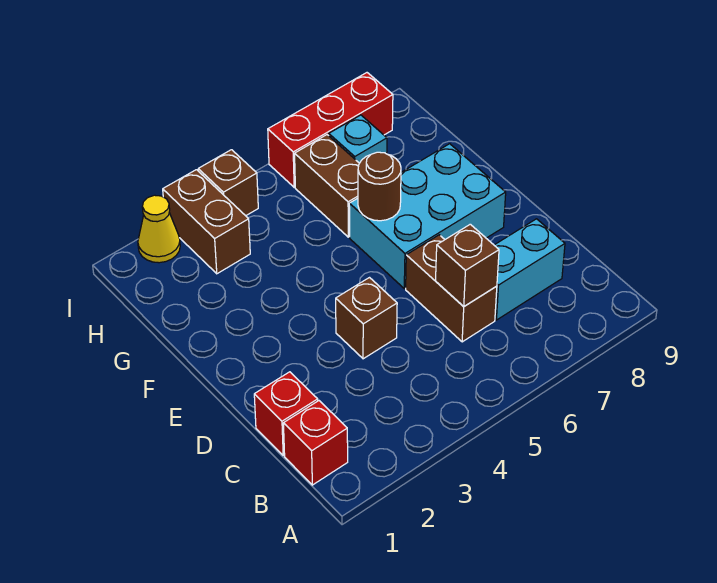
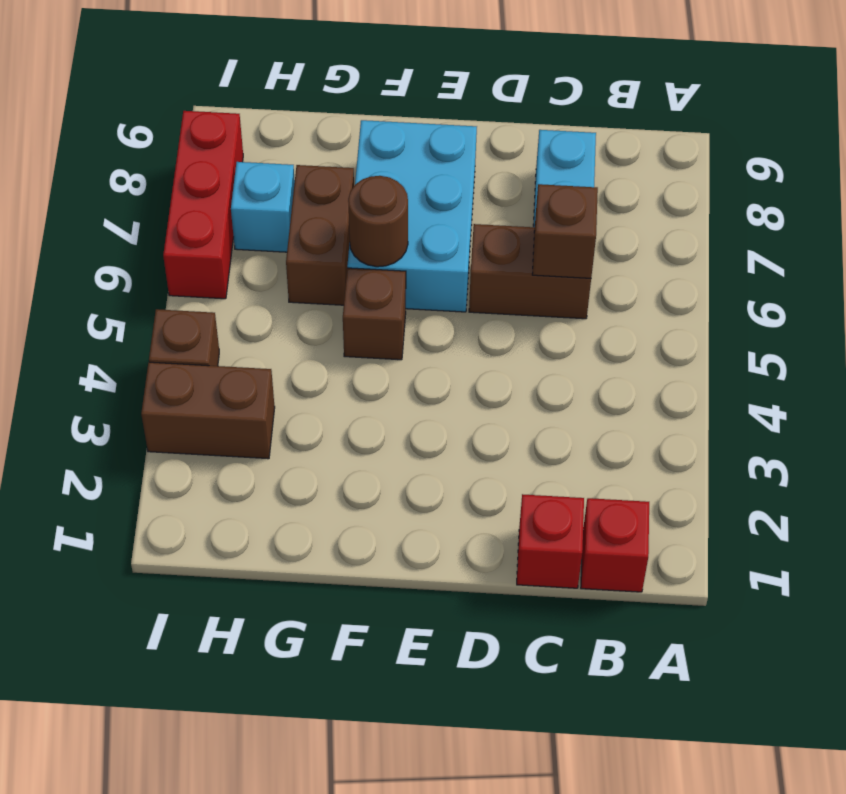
brown brick D4 level 1 -> brown brick F5 level 1
brown brick G6:H6 level 1 -> brown brick G6:G7 level 1
yellow cone I2 level 1 -> none

